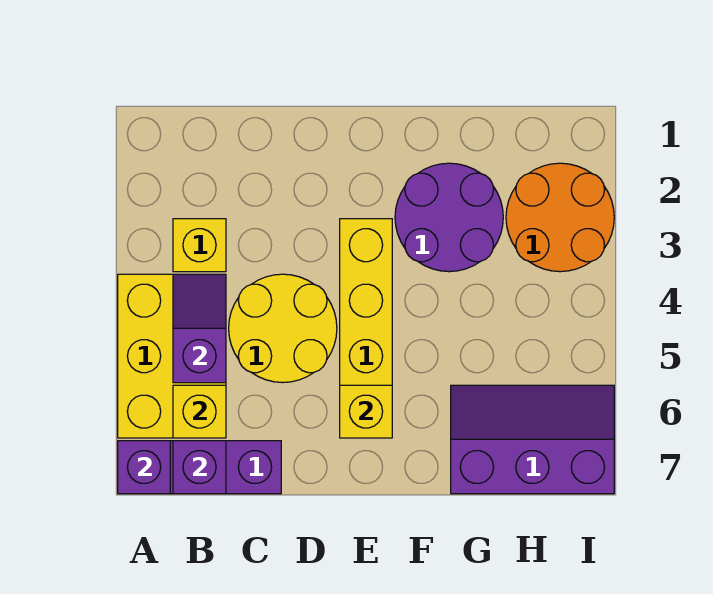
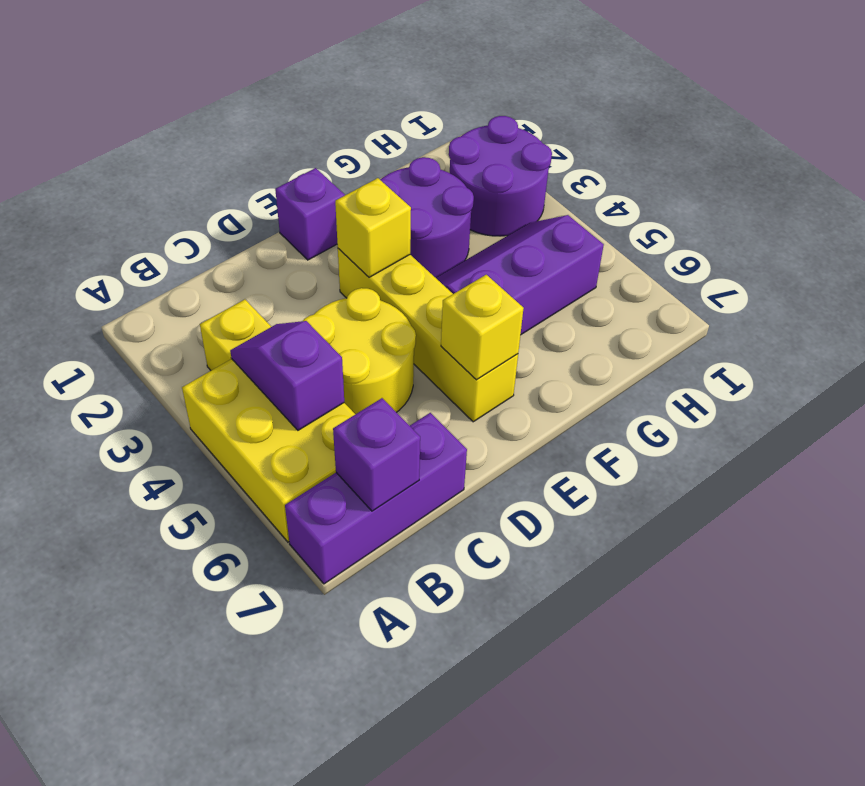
purple brick A7 level 2 -> purple brick E1 level 1
yellow brick B6 level 2 -> yellow brick E3 level 2
purple slope G6:I7 level 1 top 7 -> purple slope F4:H5 level 1 top 5
orange round brick H2:I3 level 1 -> purple round brick H2:I3 level 1

